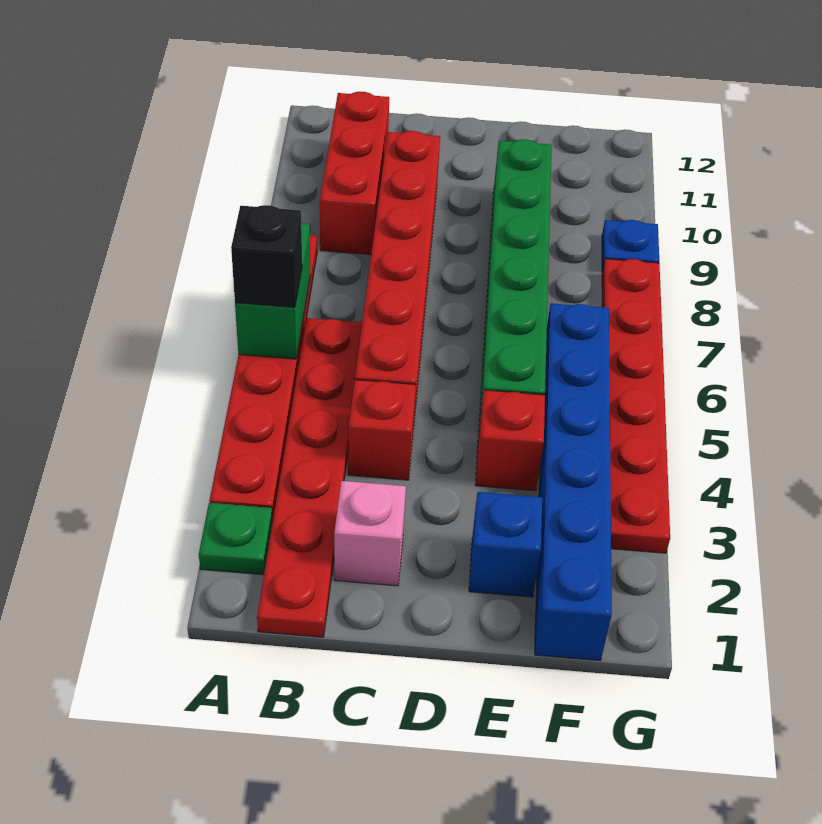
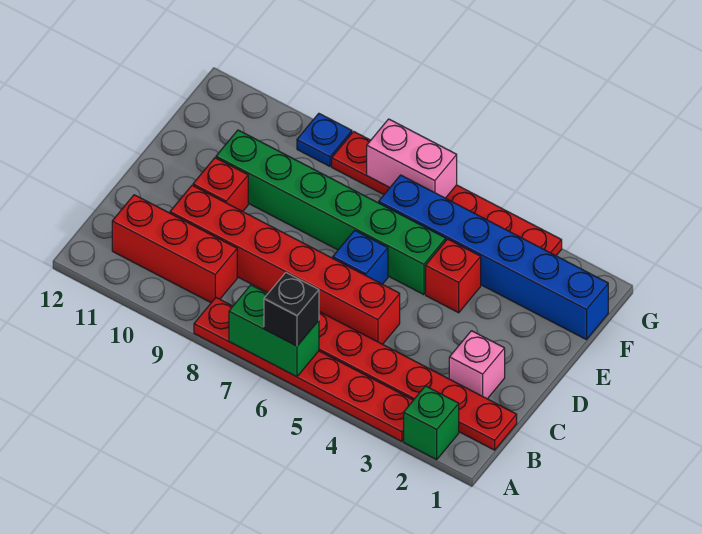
green plate A2 level 1 -> green brick A2 level 1
red brick C4 level 1 -> red brick D10 level 1
blue brick E2 level 1 -> blue brick D6 level 1
none -> pink brick G6:G7 level 2

